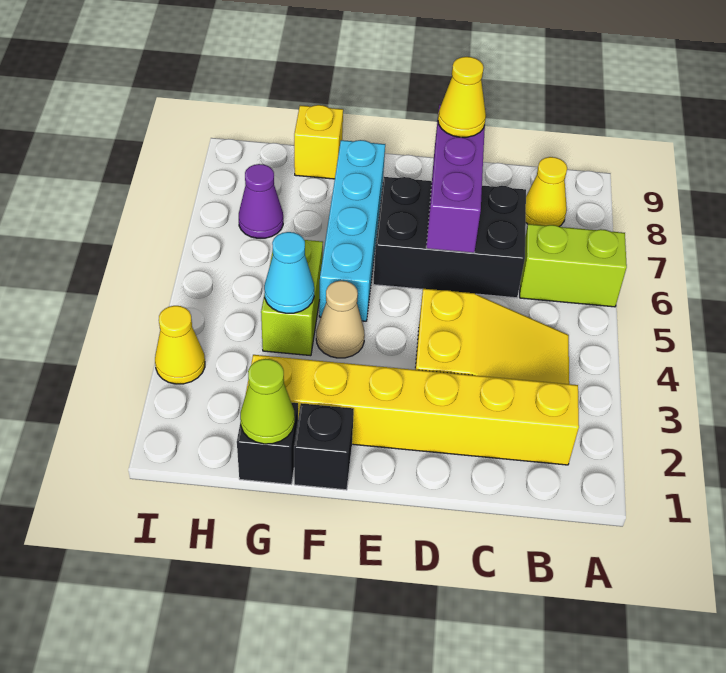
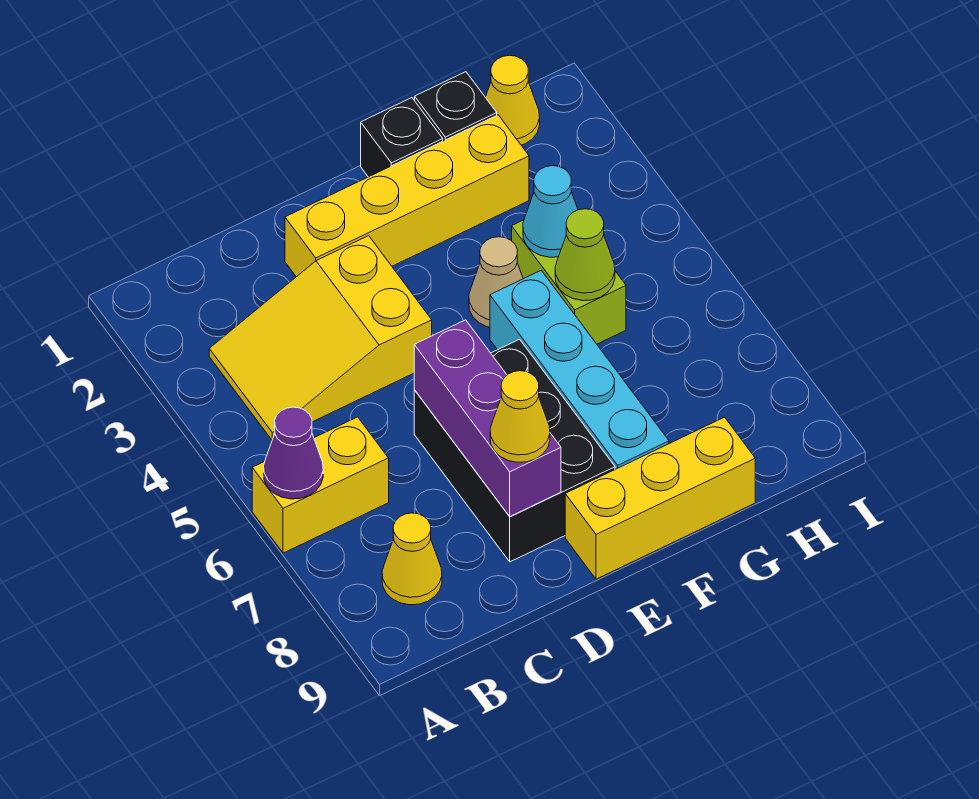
lime brick A6:B6 level 1 -> yellow brick A6:B6 level 1
yellow brick B2:G2 level 1 -> yellow brick D2:G2 level 1
black brick C6:E7 level 1 -> black brick D6:E8 level 1
lime cone G1 level 2 -> lime cone G5 level 2
yellow brick G9 level 1 -> yellow brick E9:G9 level 1
purple cone H7 level 1 -> purple cone A6 level 2
yellow cone I3 level 1 -> yellow cone H1 level 1

